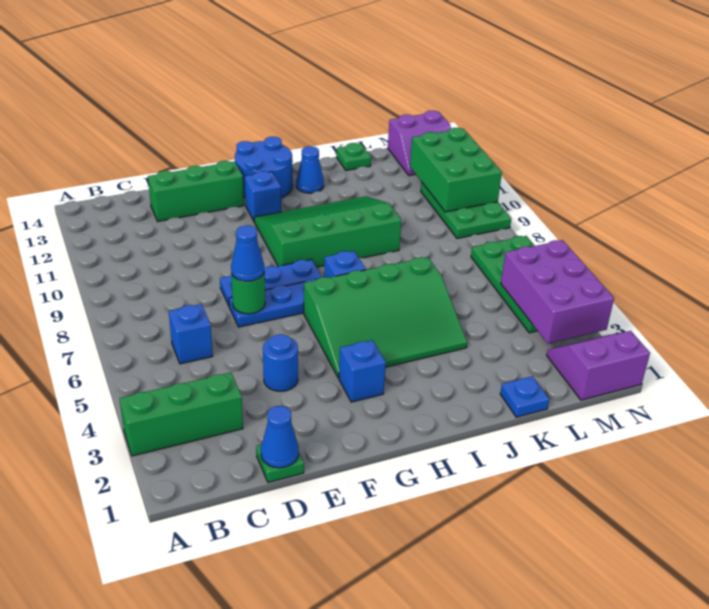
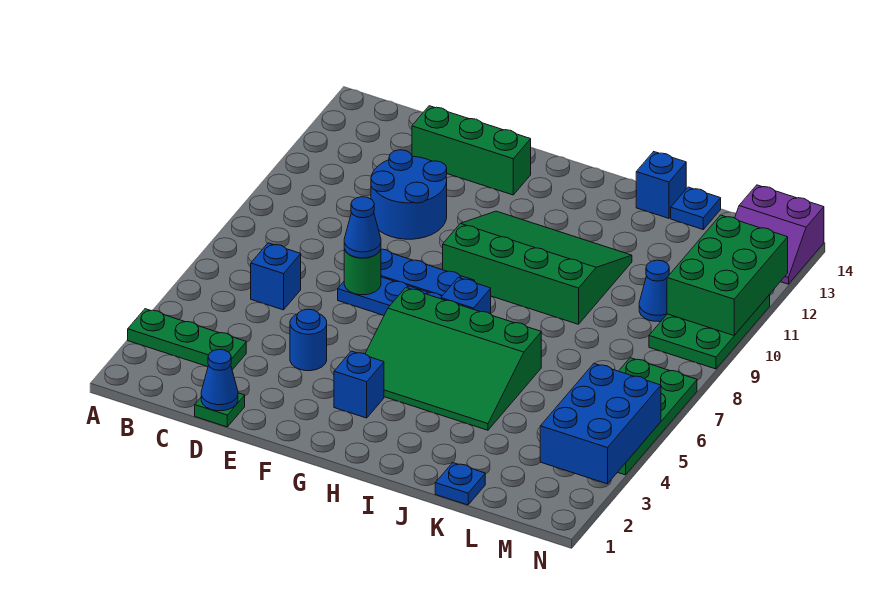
green brick A3:C3 level 1 -> green plate A3:C3 level 1
blue brick G12 level 1 -> blue brick J14 level 1
blue round brick G13:H14 level 1 -> blue round brick D10:E11 level 1
blue cone I13 level 1 -> blue cone L10 level 1
green plate K14 level 1 -> blue plate K14 level 1
purple slope M1:N2 level 1 top 1 -> none
purple brick M3:N5 level 2 -> blue brick M3:N5 level 2

